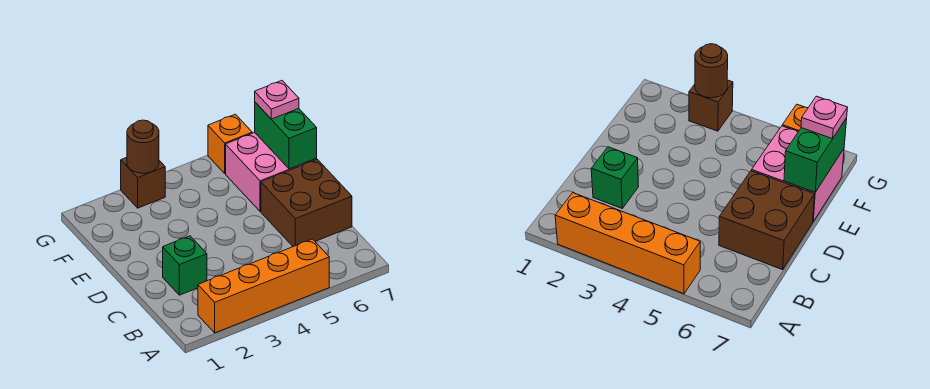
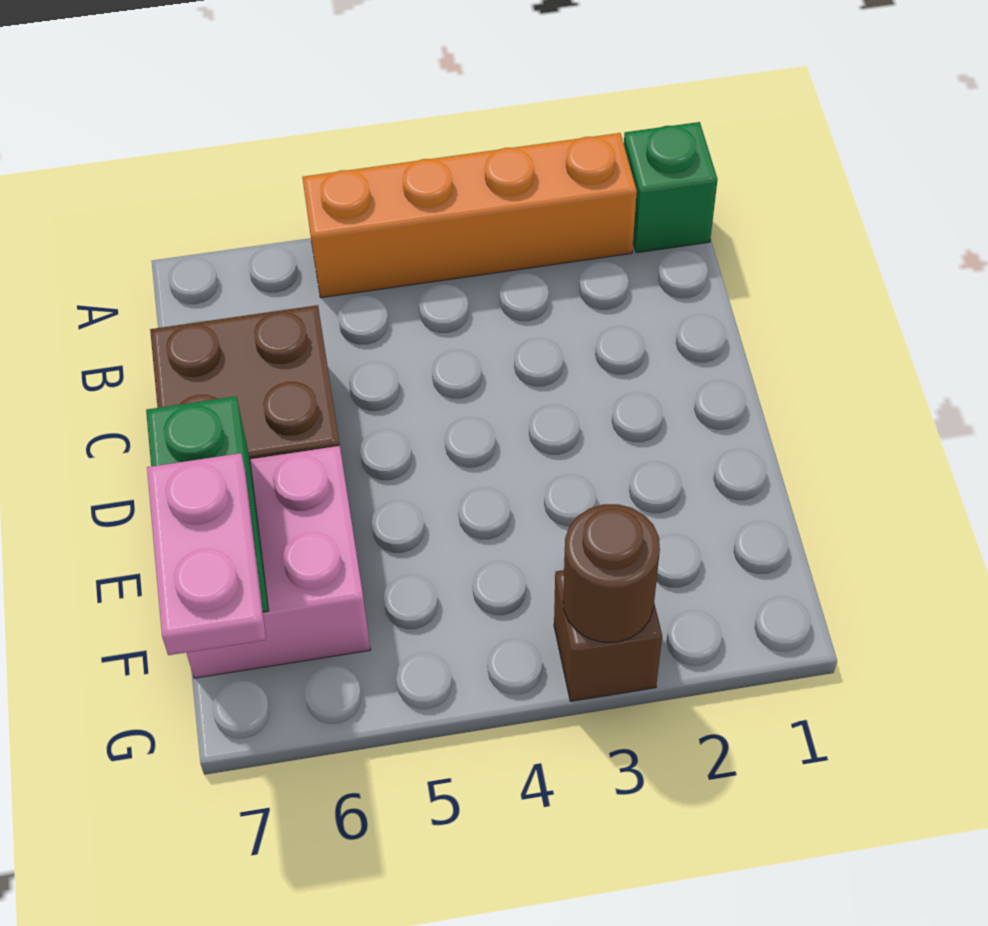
green brick C2 level 1 -> green brick A1 level 1
pink plate F7 level 3 -> pink plate F7:G7 level 3
orange brick G6 level 1 -> none

